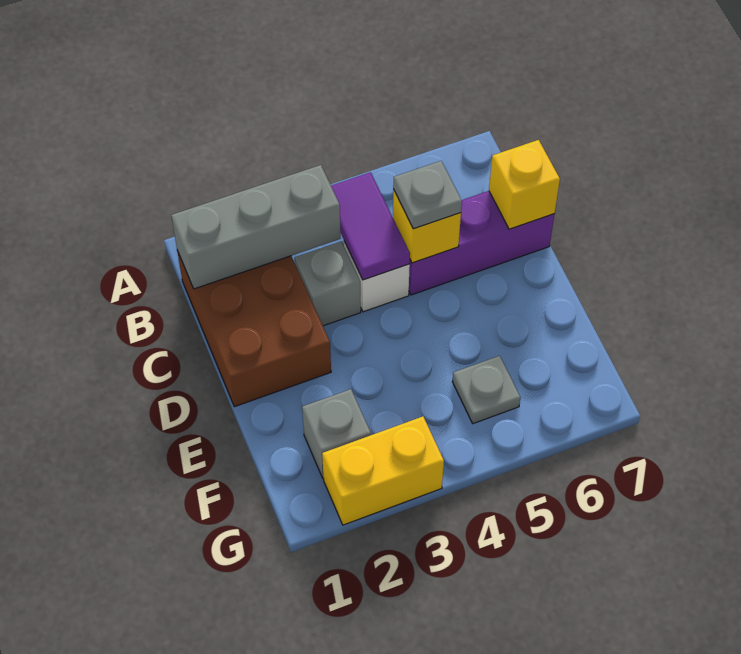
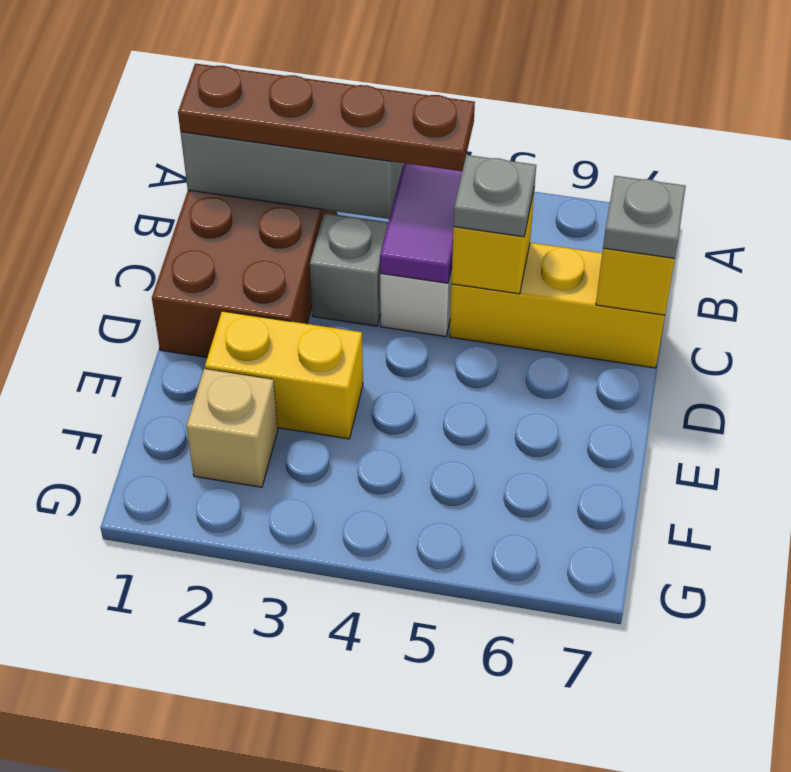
none -> brown plate B1:B4 level 3
purple brick C5:C7 level 1 -> yellow brick C5:C7 level 1
grey brick F2 level 1 -> tan brick F2 level 1
grey plate F5 level 1 -> grey plate C7 level 3
yellow brick G2:G3 level 1 -> yellow brick E2:E3 level 1

